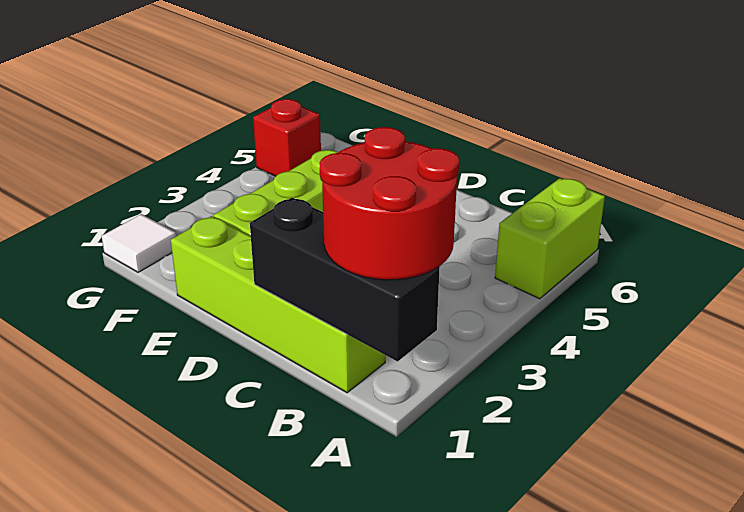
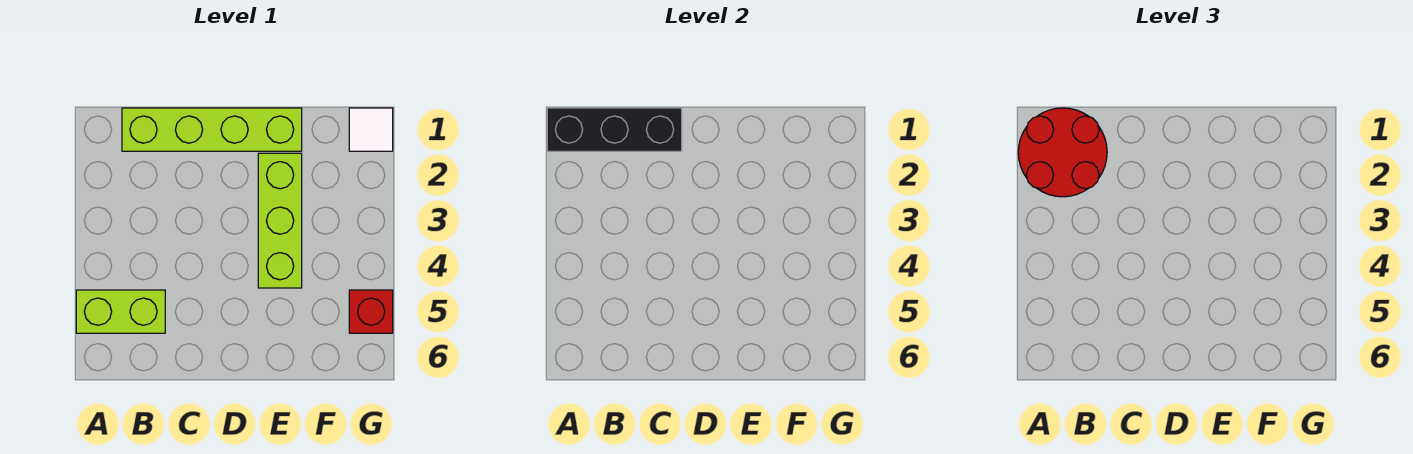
lime brick A5:A6 level 1 -> lime brick A5:B5 level 1

